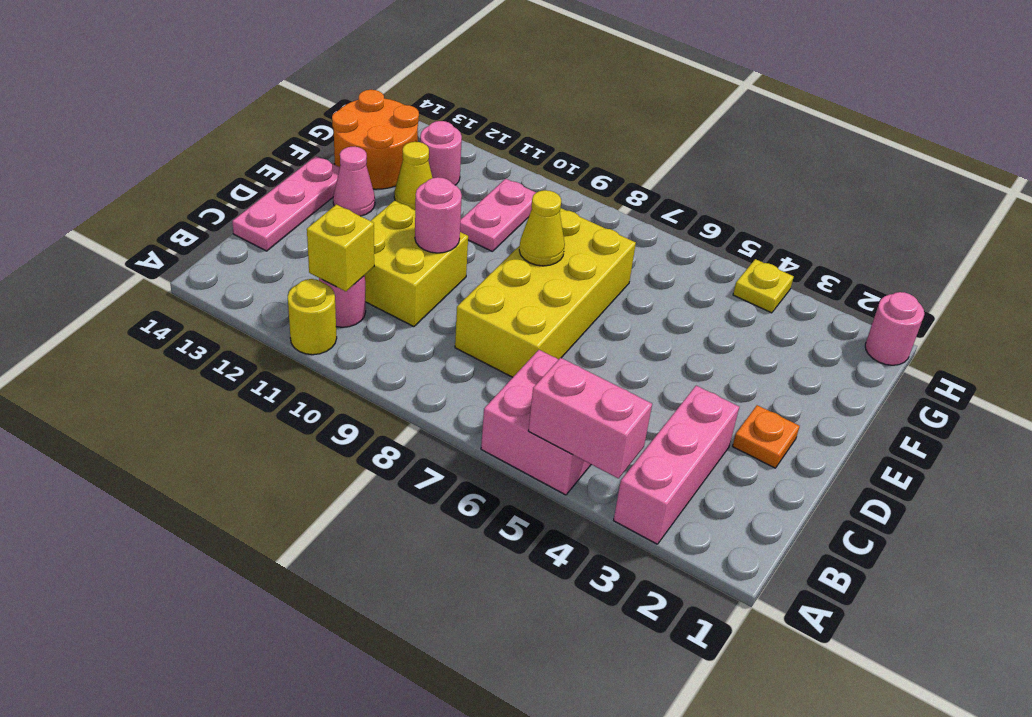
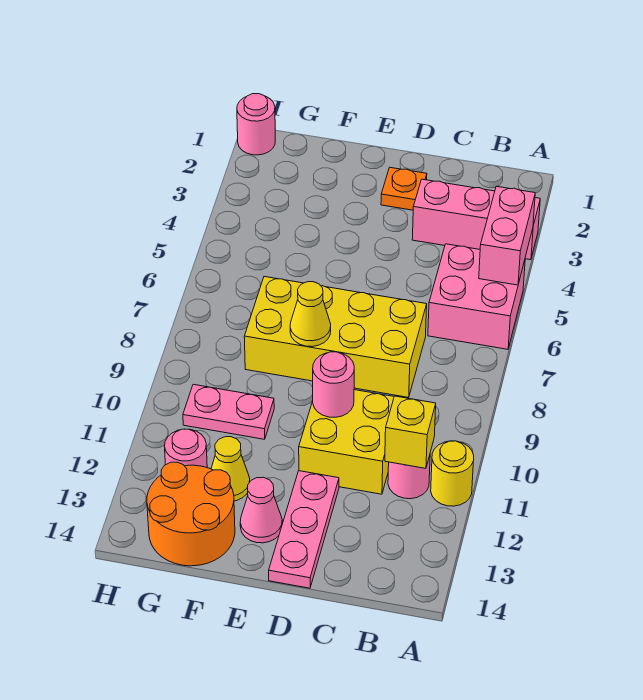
pink plate C14:E14 level 1 -> pink plate D12:D14 level 1
yellow plate H4 level 1 -> none

